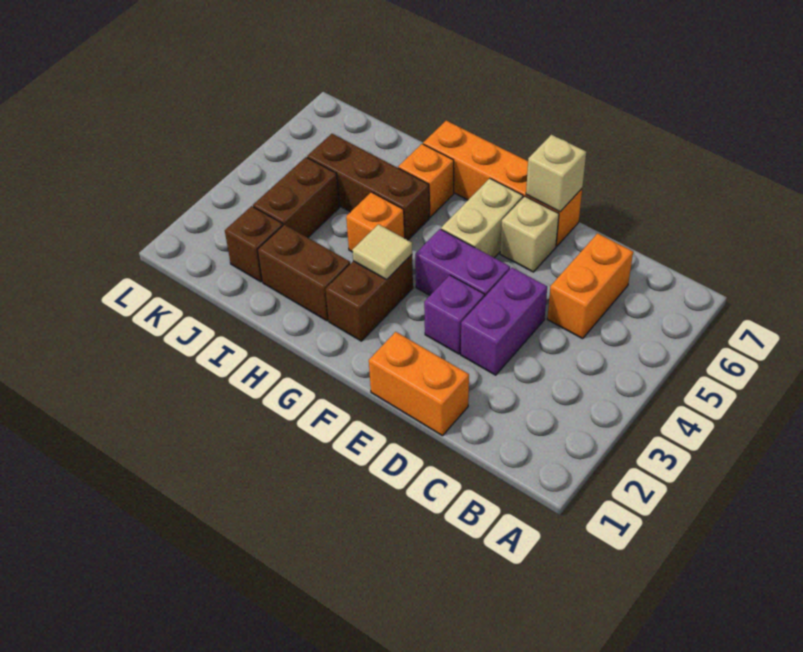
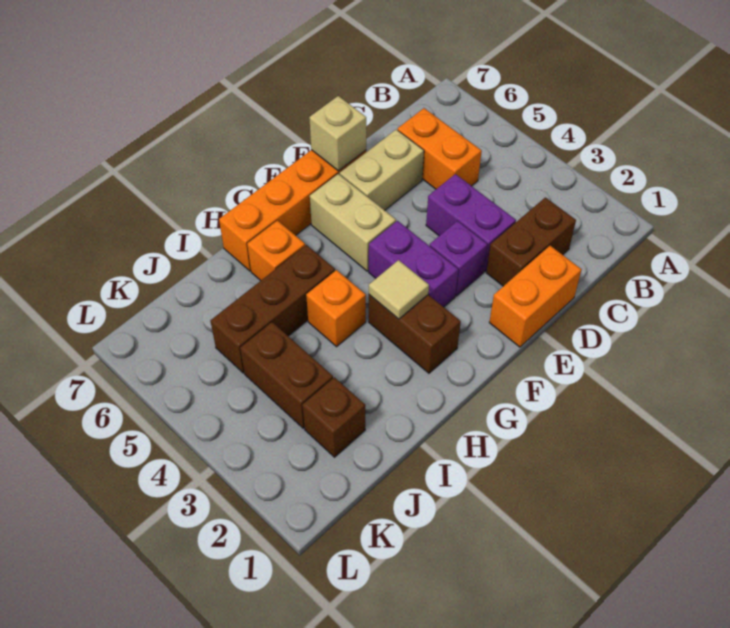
purple brick E4:F4 level 1 -> purple brick F3:F4 level 1
tan brick E6 level 1 -> tan brick D6:E6 level 1
brown brick H2:I2 level 1 -> brown brick C2:D2 level 1

